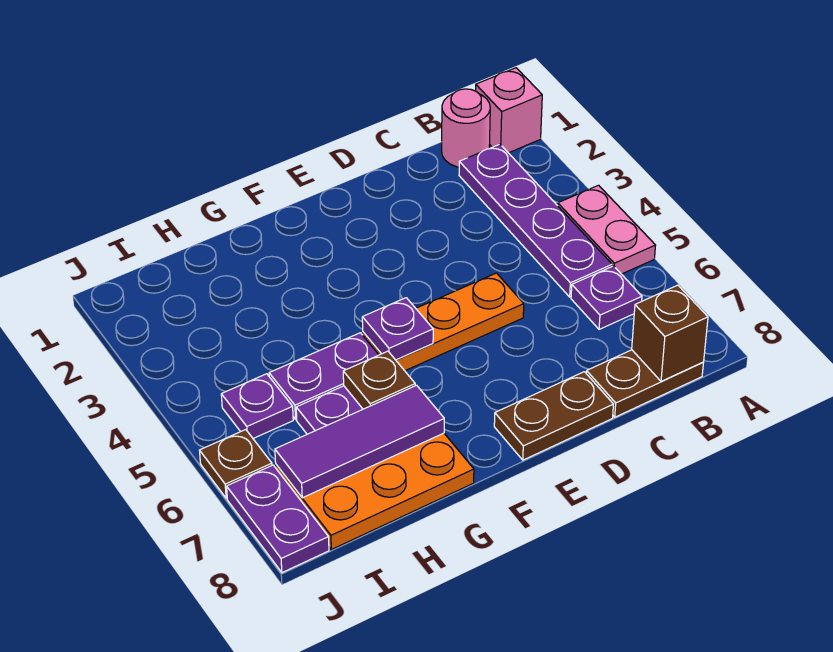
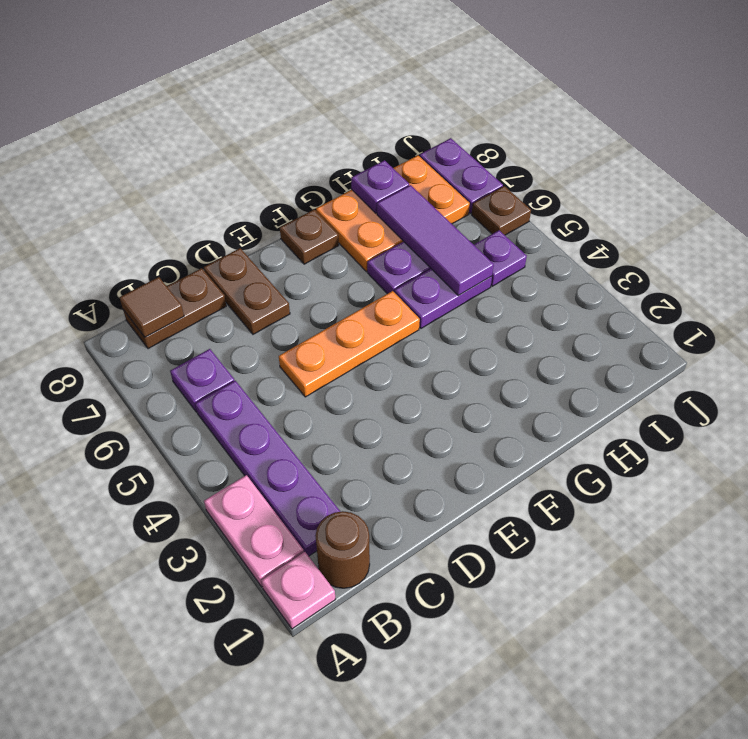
pink brick A1 level 1 -> pink plate A1 level 1
pink plate A4:A5 level 1 -> pink plate A2:A3 level 1
pink round brick B1 level 1 -> brown round brick B1 level 1
brown brick B8 level 2 -> brown tile B8 level 2
brown plate D8:E8 level 1 -> brown plate D7:D8 level 1
purple plate F5 level 2 -> purple plate H8 level 2
brown plate G6 level 2 -> brown plate F8 level 1
purple tile G7:I7 level 2 -> purple tile H5:H7 level 2

